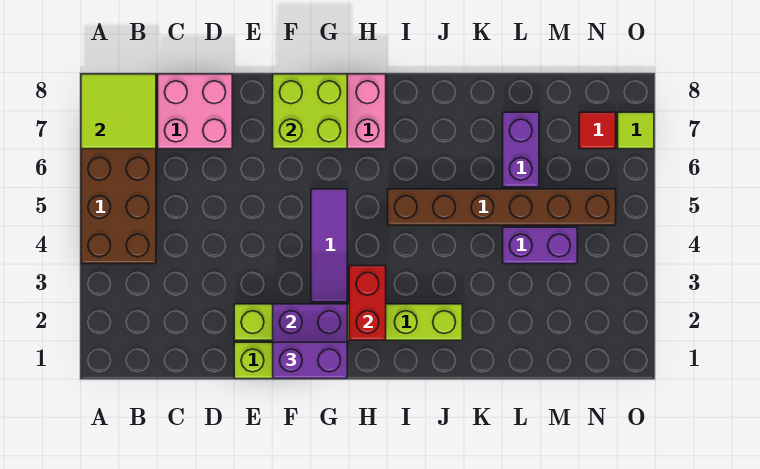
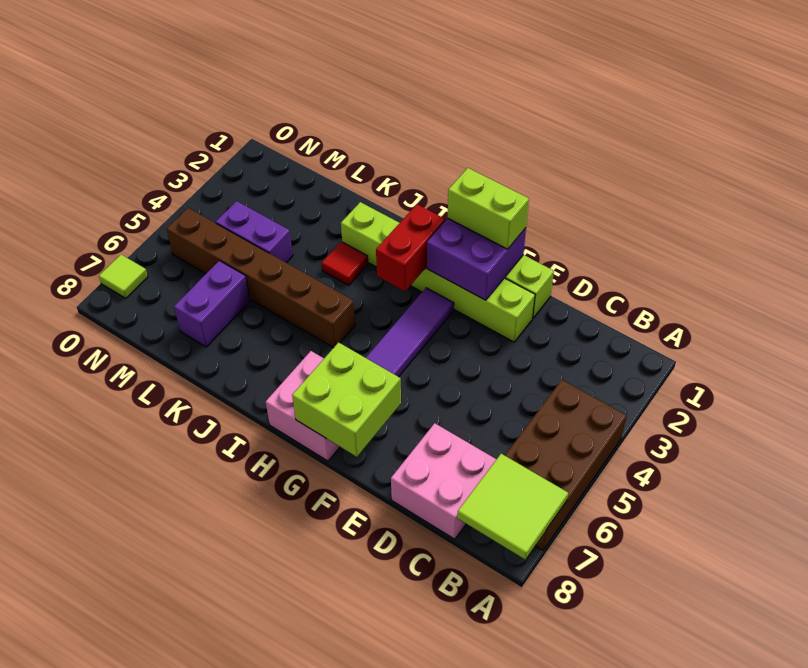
purple brick F1:G1 level 3 -> lime brick F1:G1 level 3
red tile N7 level 1 -> red tile J3 level 1

